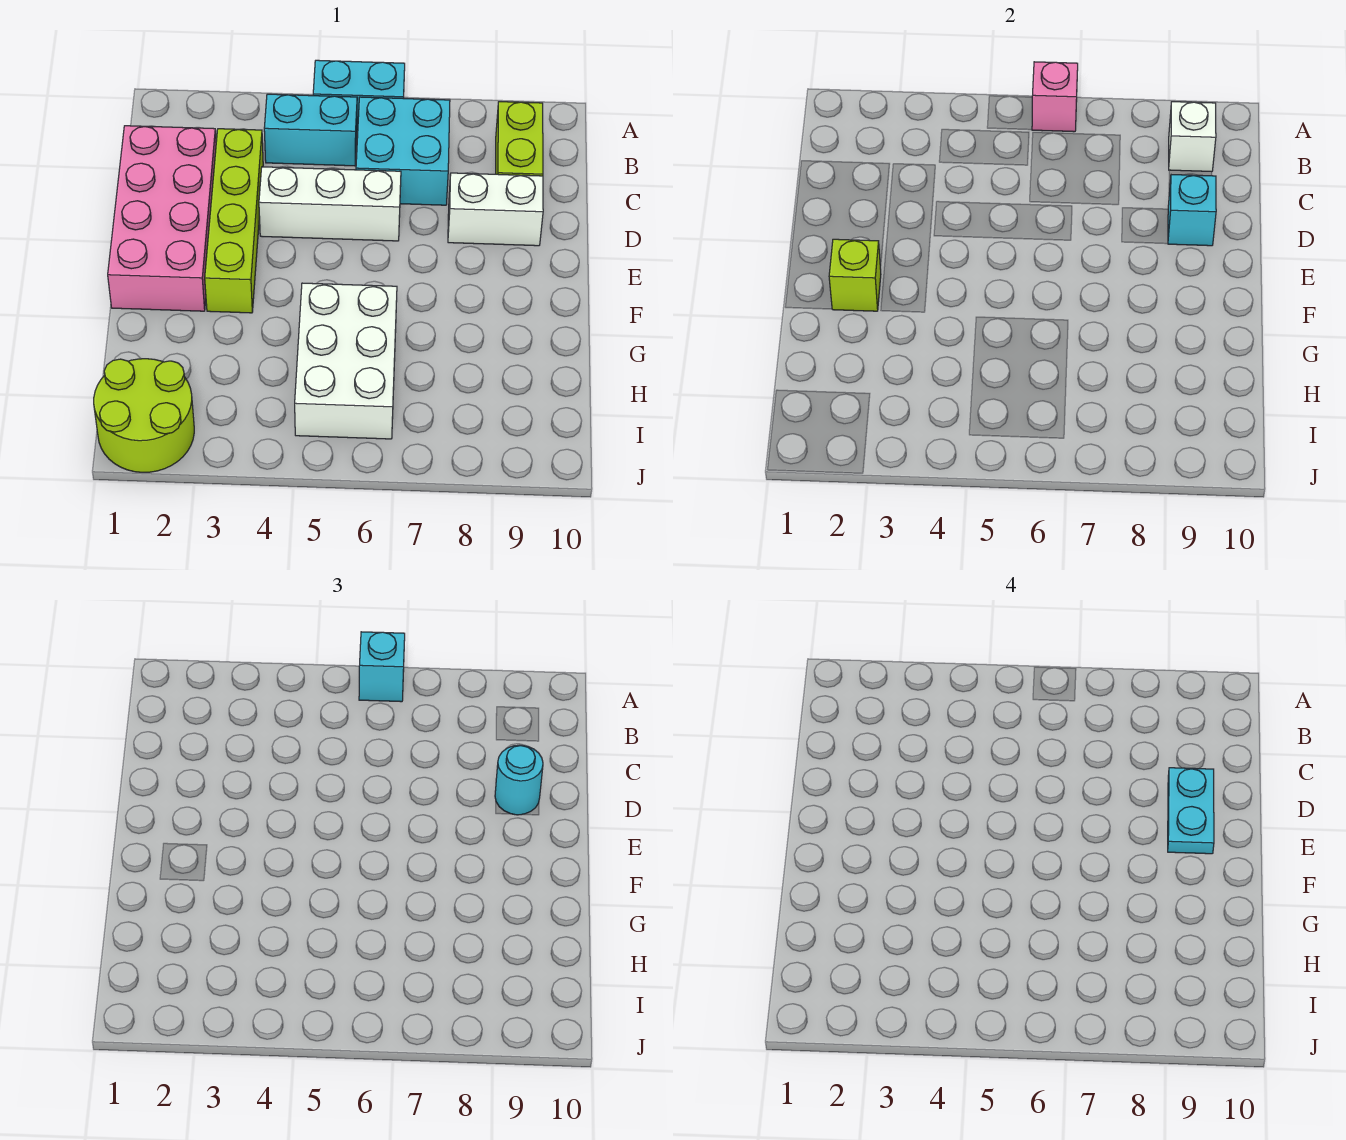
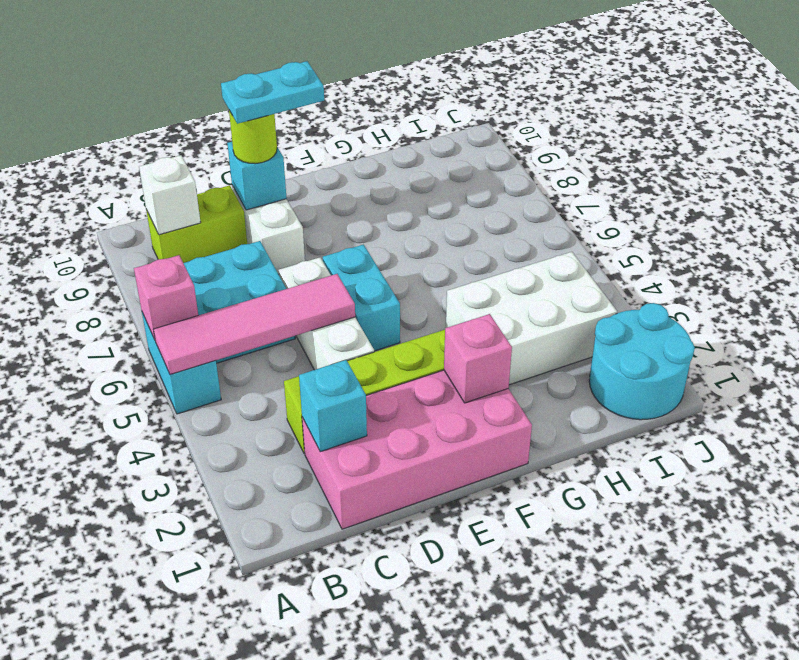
none -> pink tile A5:D5 level 2
cyan brick A6 level 3 -> cyan brick C2 level 2
cyan brick B4:B5 level 1 -> cyan brick E5:E6 level 1
cyan round brick D9 level 3 -> lime round brick D9 level 3
lime brick F2 level 2 -> pink brick F2 level 2
white brick G5:I6 level 1 -> white brick G3:I4 level 1
lime round brick I1:J2 level 1 -> cyan round brick I1:J2 level 1

